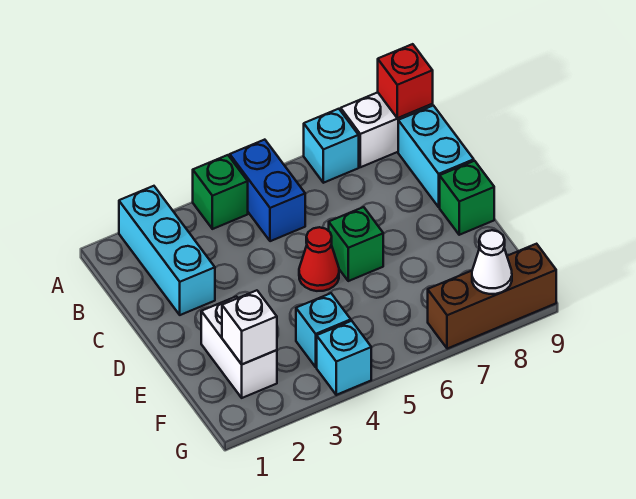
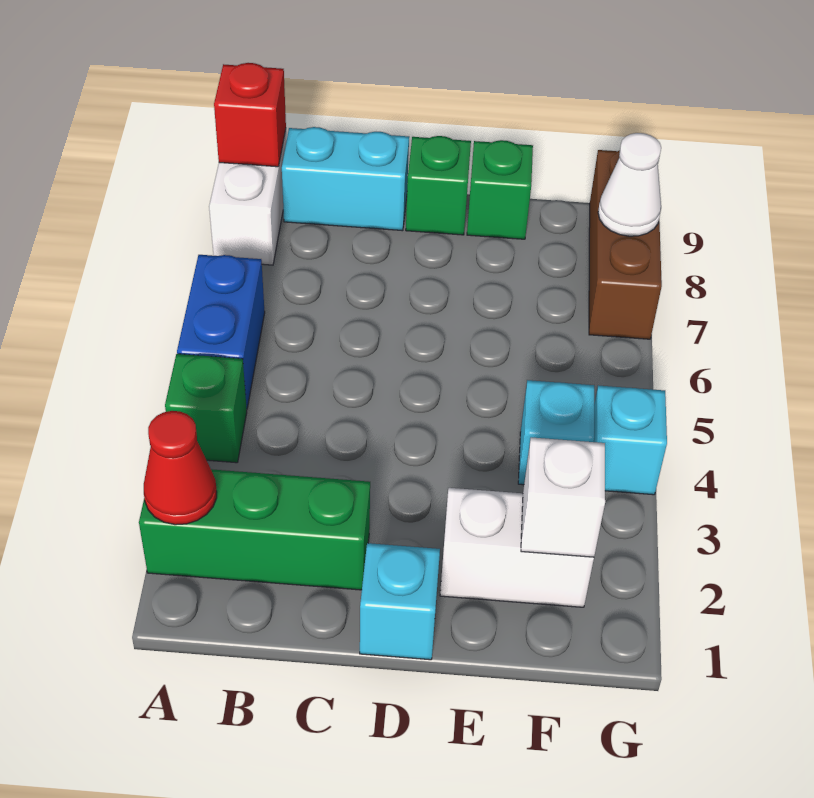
cyan brick A2:C2 level 1 -> green brick A2:C2 level 1
blue brick A5:B5 level 1 -> blue brick A5:A6 level 1
cyan brick A7 level 1 -> cyan brick D1 level 1
red cone D5 level 1 -> red cone A2 level 2
green brick D6 level 1 -> green brick E9 level 1

